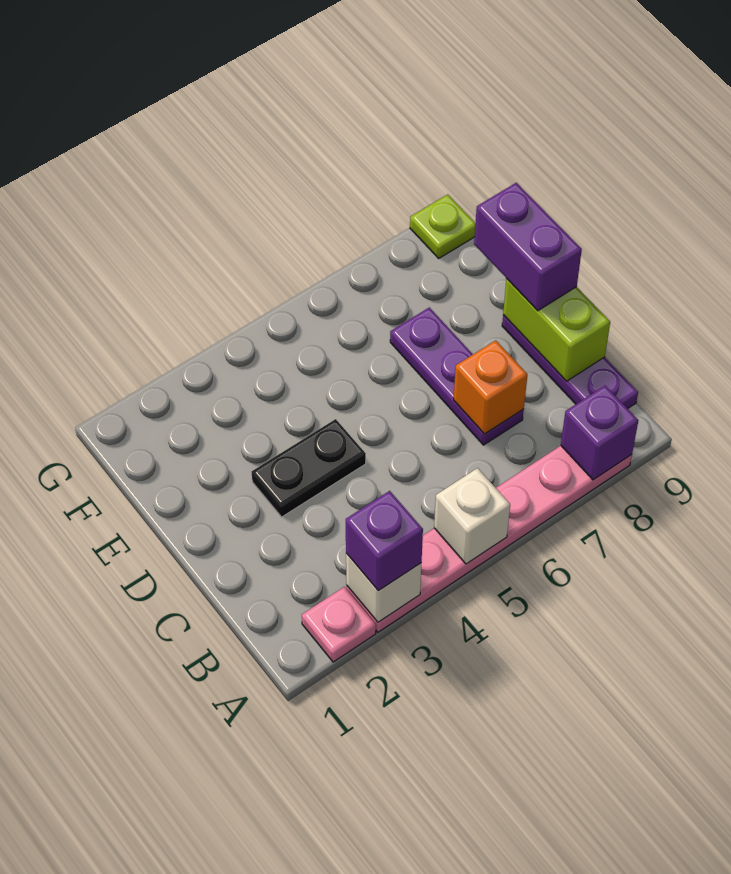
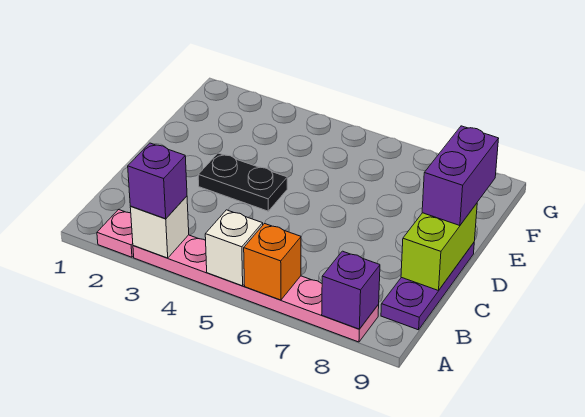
purple plate C7:E7 level 1 -> none
orange brick C7 level 2 -> orange brick A6 level 2
lime plate G9 level 1 -> none

